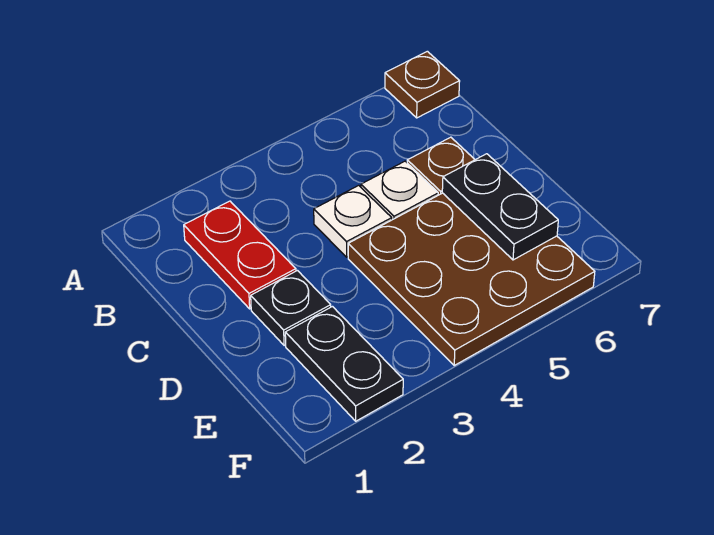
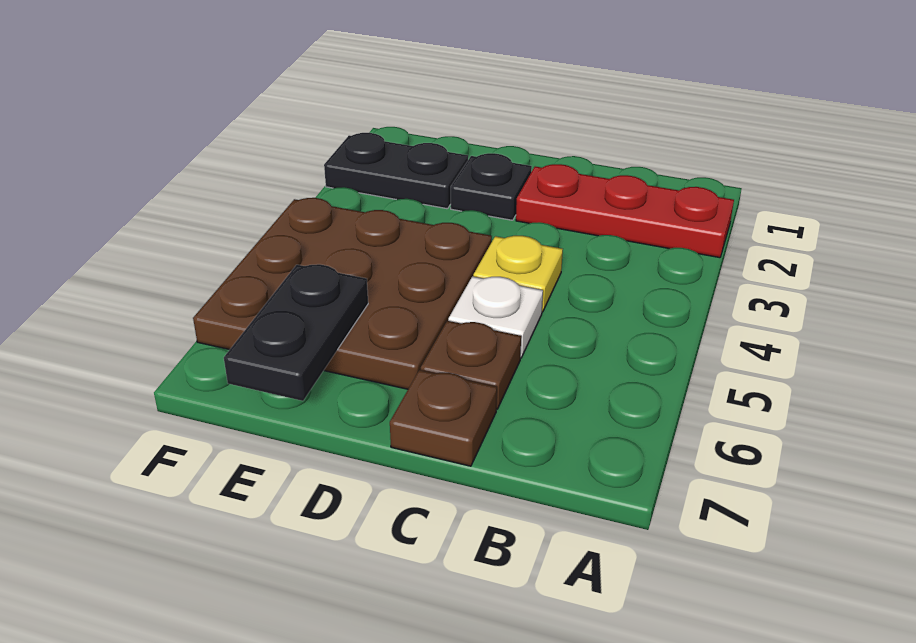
brown plate A7 level 1 -> brown plate C7 level 1
red plate B2:C2 level 1 -> red plate A2:C2 level 1
white plate C4 level 1 -> yellow plate C4 level 1
black plate D6:E6 level 2 -> black plate E6:E7 level 2

